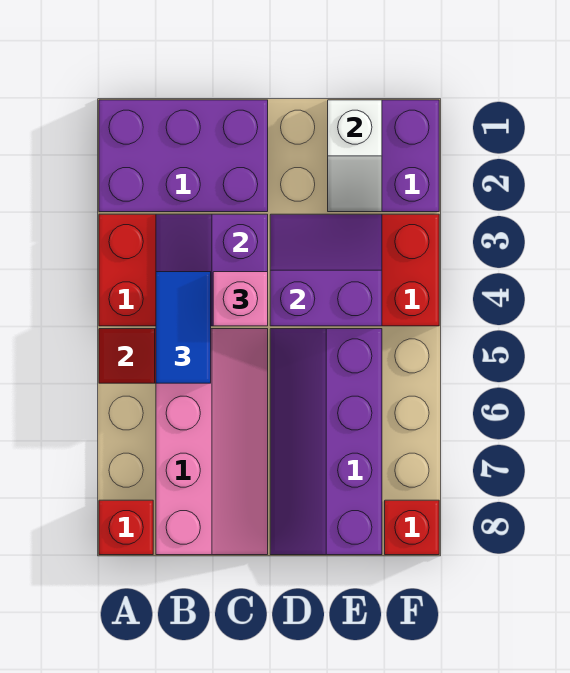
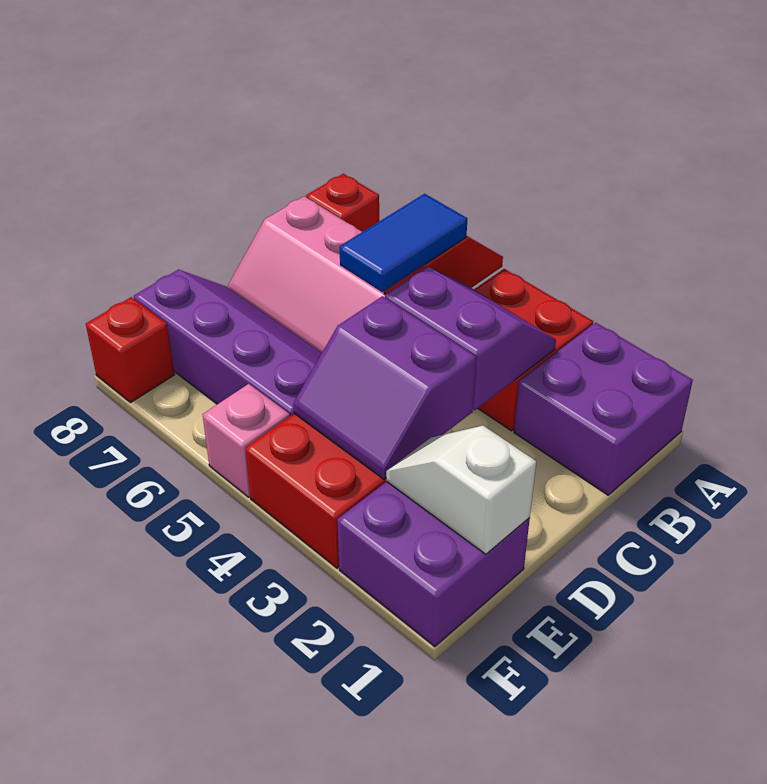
purple brick A1:C2 level 1 -> purple brick A1:B2 level 1
blue tile B4:B5 level 3 -> blue tile B5:C5 level 3
pink brick C4 level 3 -> pink brick F5 level 1
purple slope D3:E4 level 2 top 4 -> purple slope D3:E4 level 2 top D

